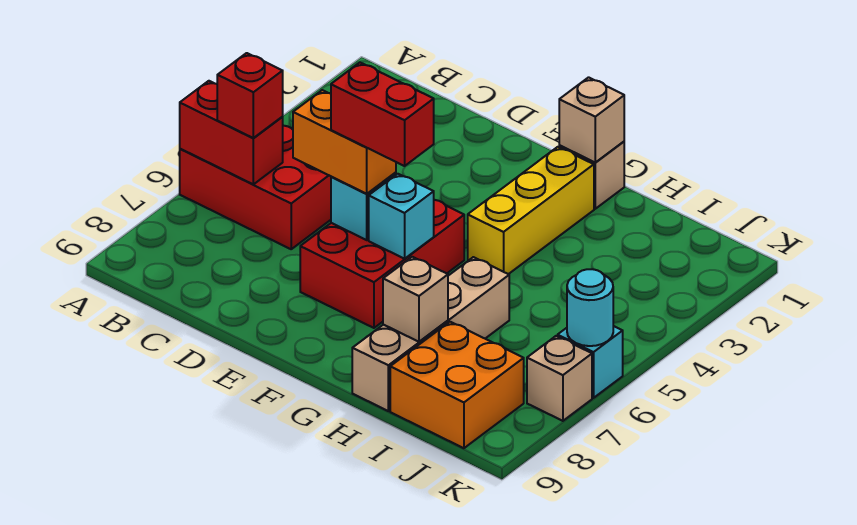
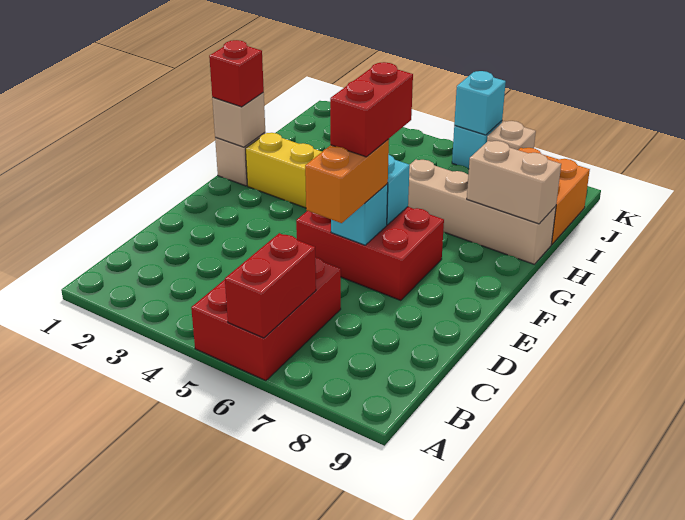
red brick B6 level 3 -> red brick G1 level 3
tan brick H8 level 2 -> tan brick H8:H9 level 2
cyan round brick K6 level 2 -> cyan brick K6 level 2

